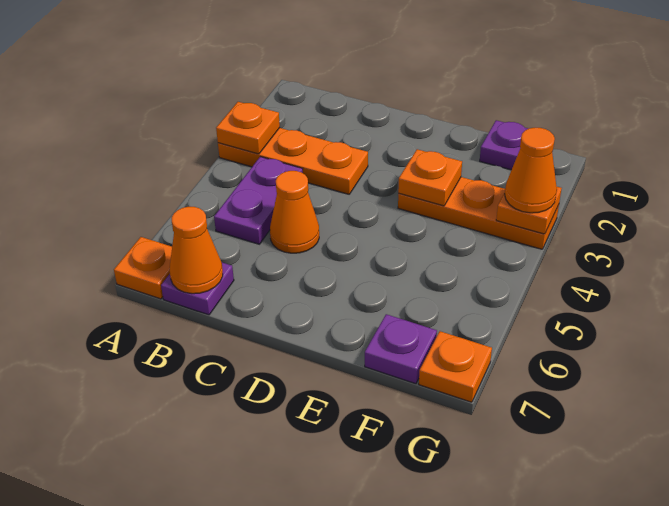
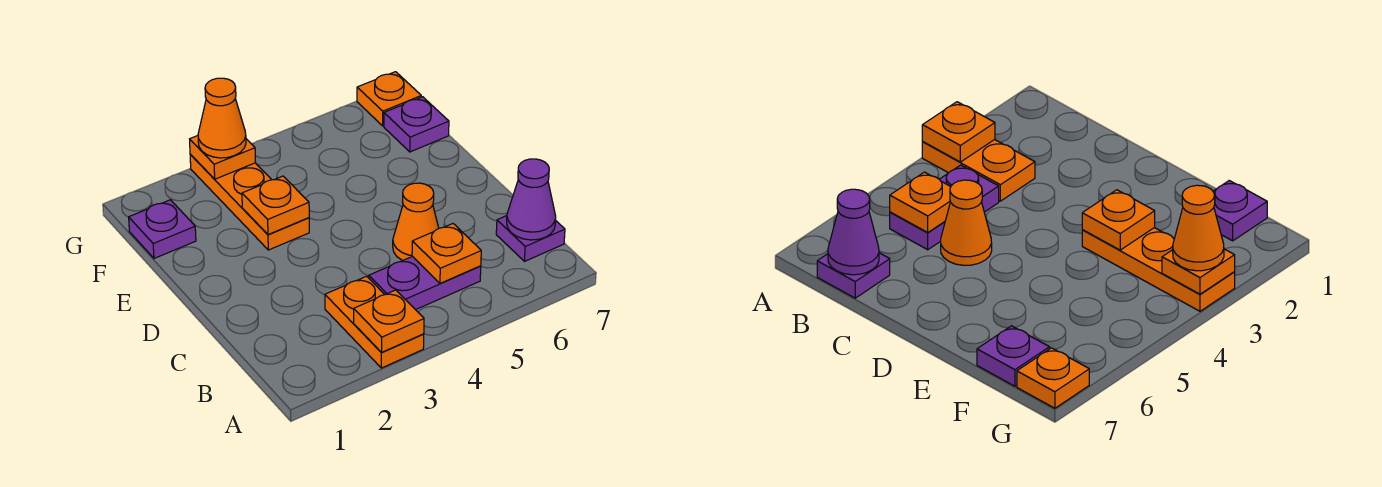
orange plate A3:C3 level 1 -> orange plate A3:B3 level 1
orange plate A7 level 1 -> orange plate B5 level 2
orange cone B7 level 2 -> purple cone B7 level 2

